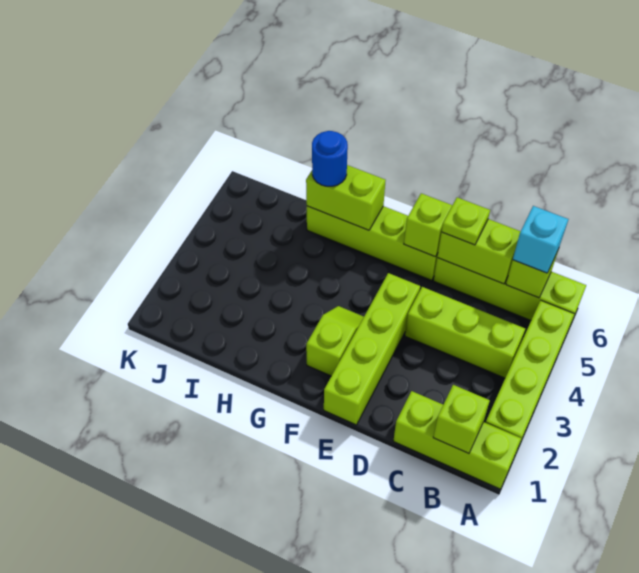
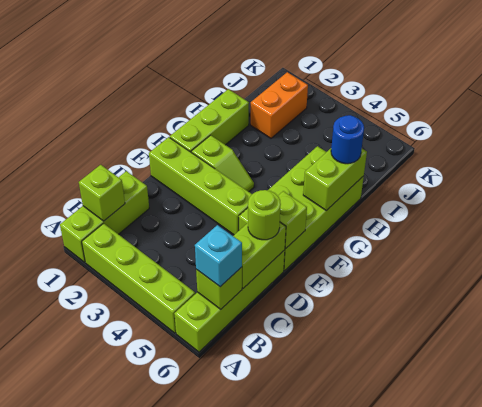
lime brick B4:D4 level 1 -> lime brick F1:H1 level 1
lime plate D6 level 3 -> lime round brick D6 level 3
lime brick E6:H6 level 1 -> lime brick E5:H6 level 1
none -> orange brick I2:J2 level 1

